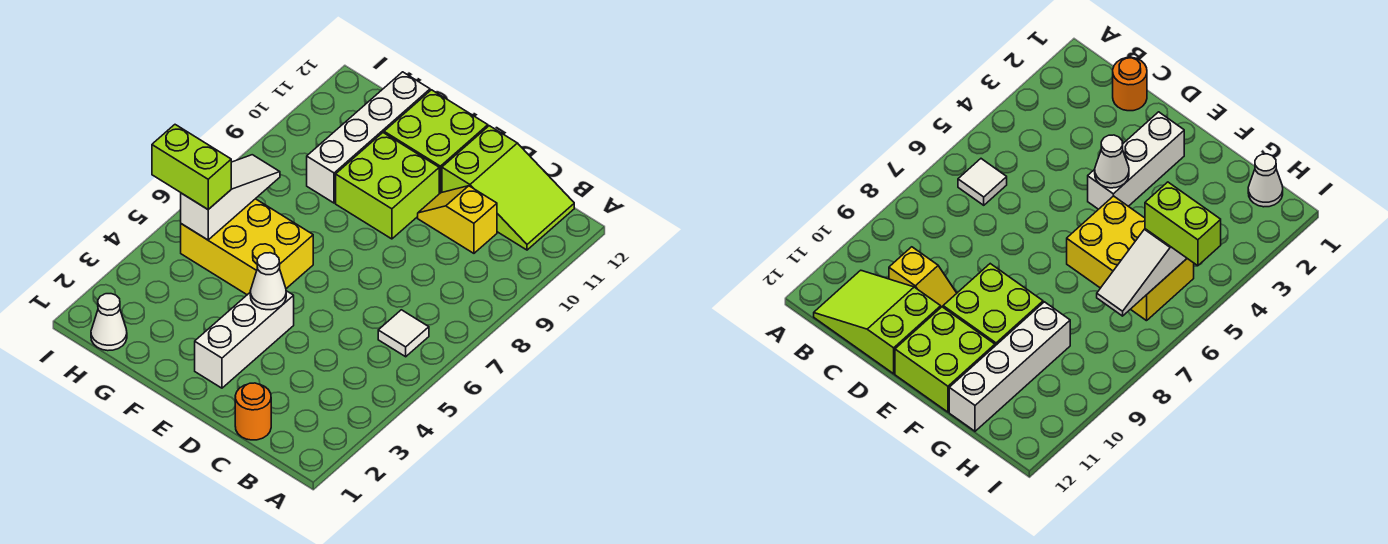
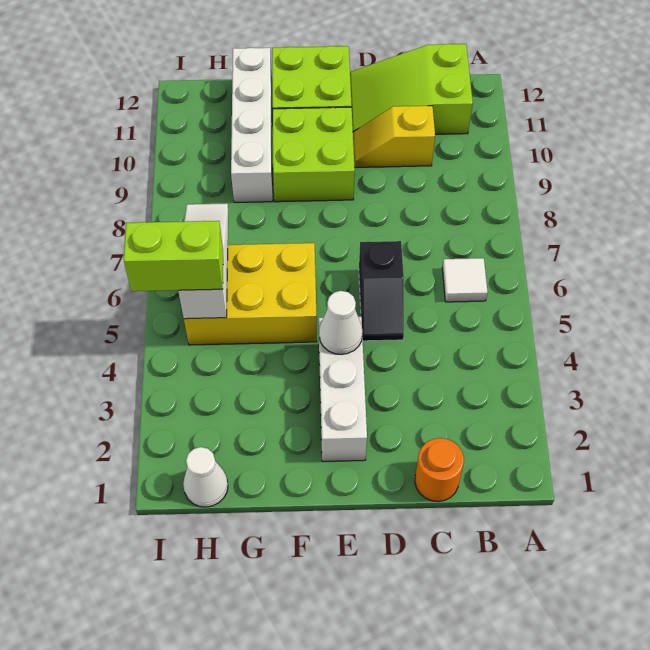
lime slope B11:D12 level 1 top D -> lime slope B11:D12 level 1 top B
none -> black slope D5:D6 level 1 top 6

